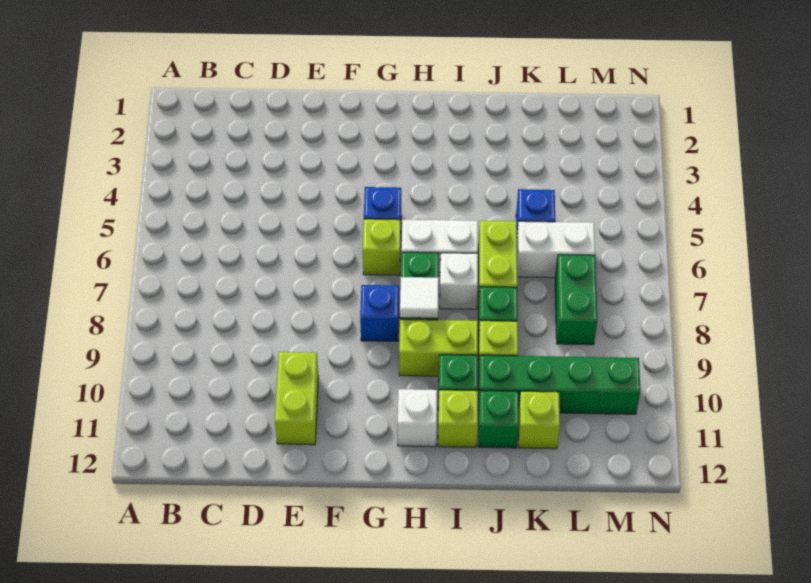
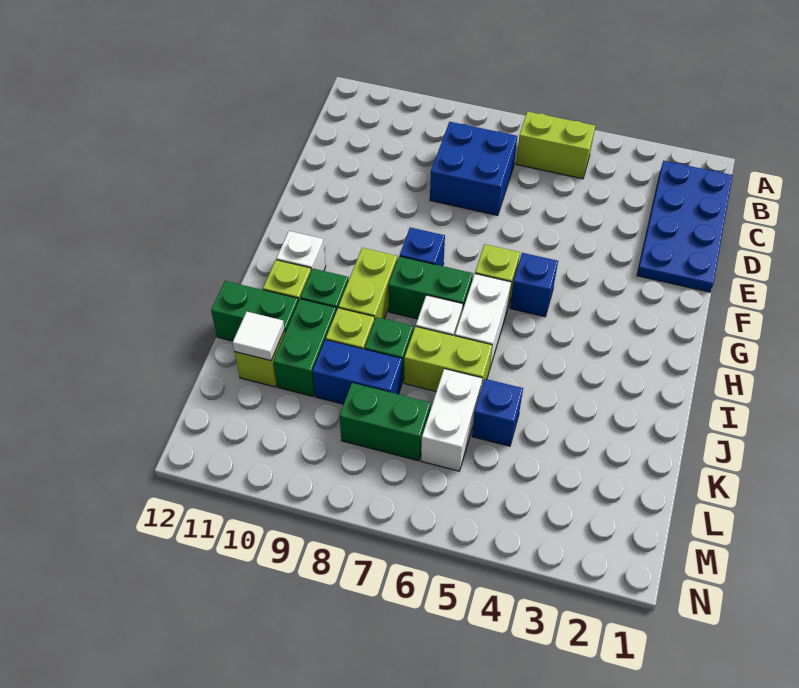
none -> blue plate B1:E2 level 1
none -> blue brick C7:D8 level 1
lime brick E10:E11 level 1 -> lime brick B5:B6 level 1
white tile H8 level 2 -> white tile K11 level 2
green brick J10:M10 level 1 -> green brick J10:K10 level 1
green brick J11 level 1 -> green brick J11:J12 level 1
none -> blue brick K8:K9 level 1

